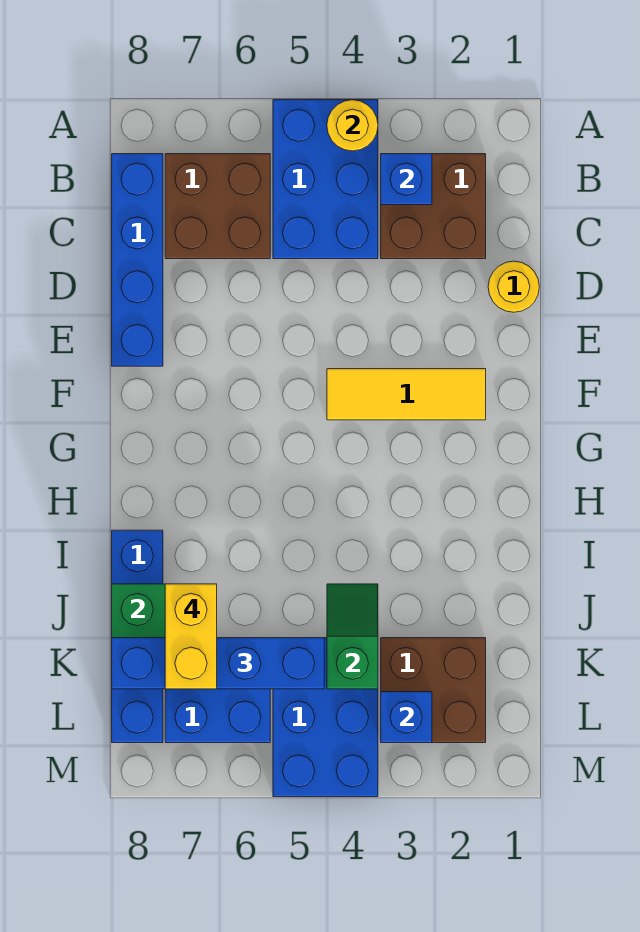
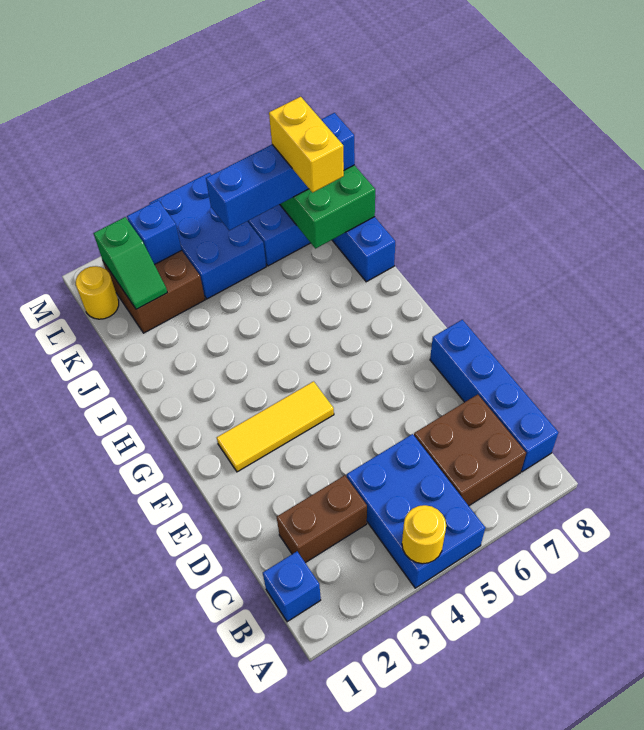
brown brick B2:C3 level 1 -> brown brick C2:C3 level 1
blue brick B3 level 2 -> blue brick B1 level 1
yellow round brick D1 level 1 -> yellow round brick L1 level 1
green slope J4:K4 level 2 top K -> green slope K2:L2 level 2 top L

